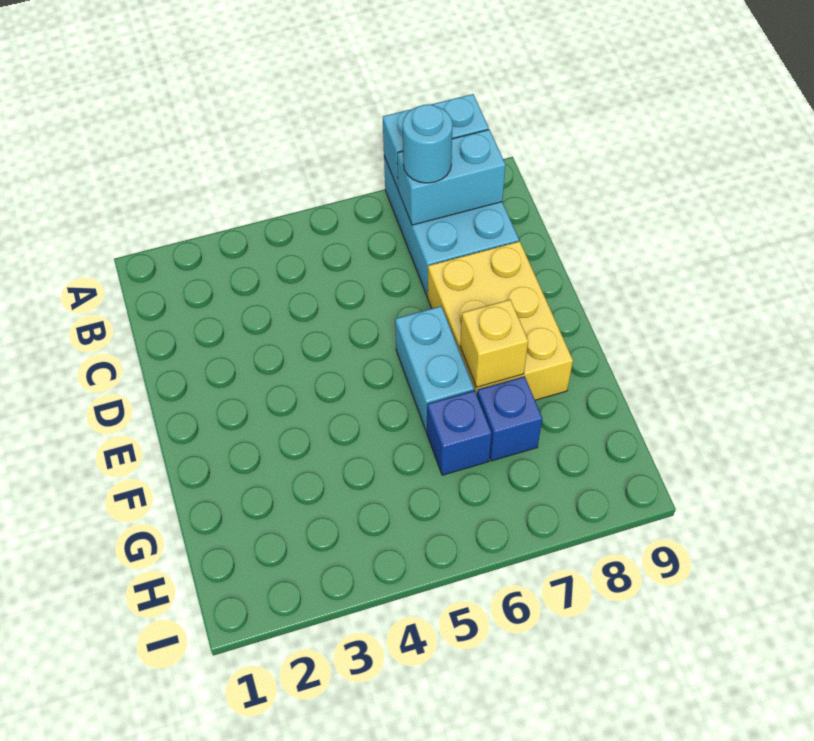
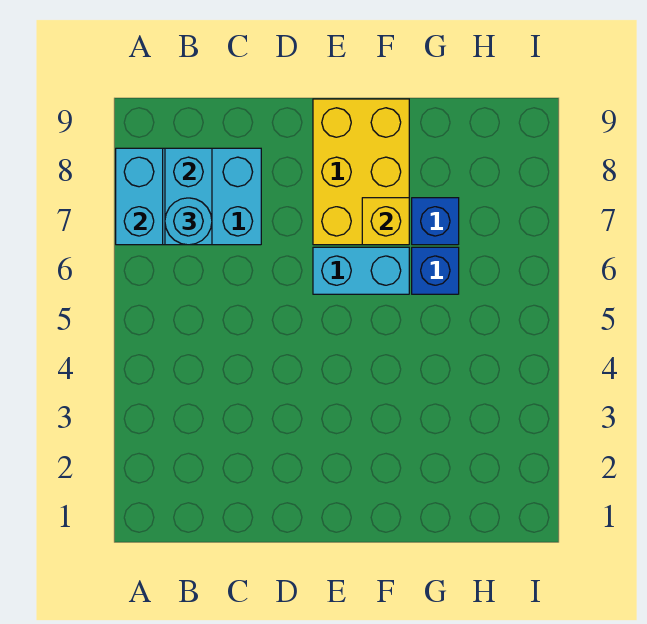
yellow brick D7:F8 level 1 -> yellow brick E7:F9 level 1

